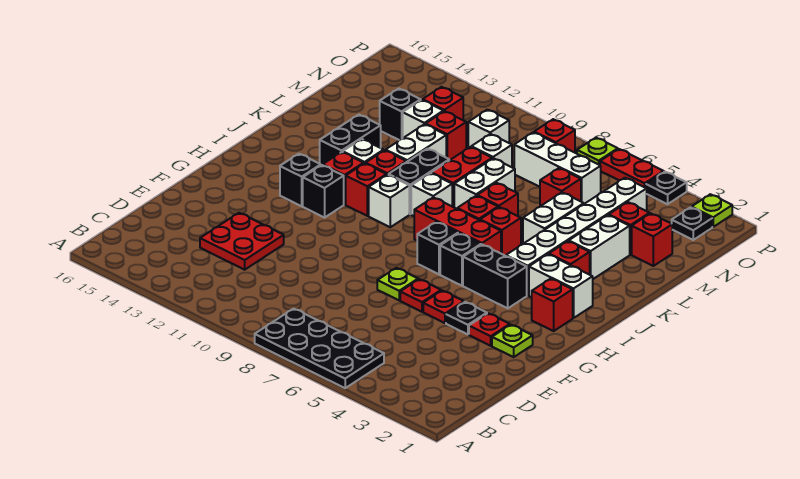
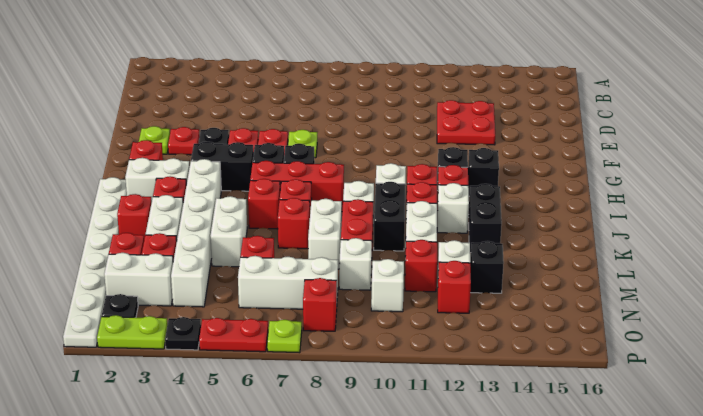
black plate A5:B8 level 1 -> none
none -> white plate I1:P1 level 1
none -> red brick K2 level 1
none -> white brick N2:N3 level 1
lime plate P2 level 1 -> lime plate P2:P3 level 1

